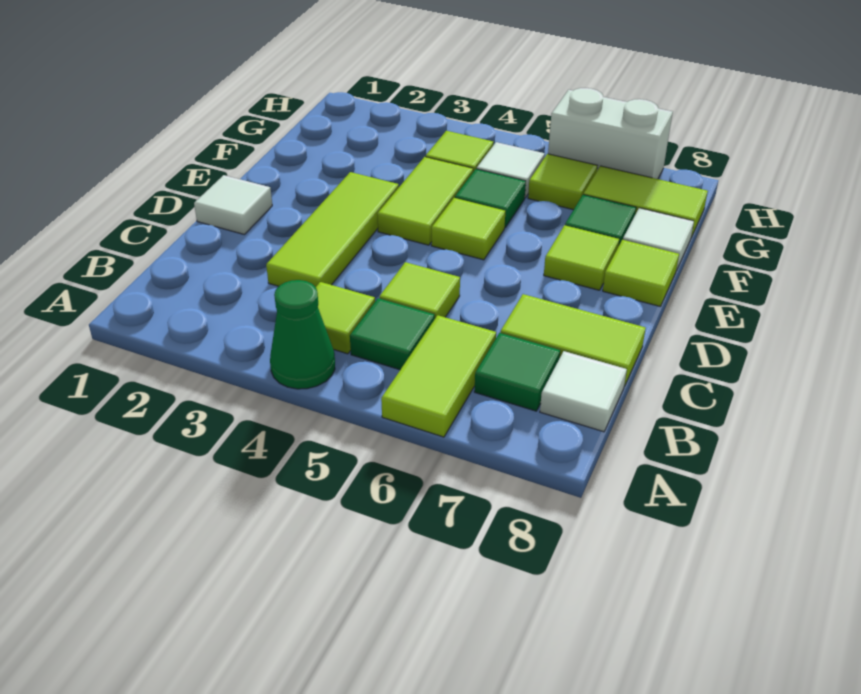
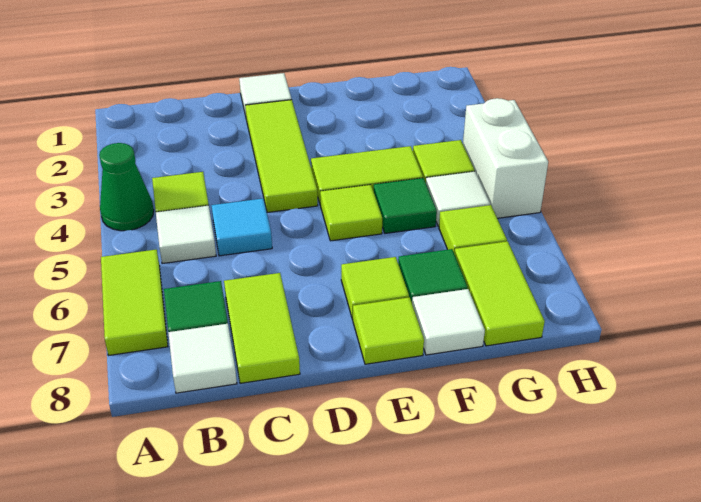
lime tile A6:B6 level 1 -> lime tile A6:A7 level 1
green tile B5 level 1 -> white tile B5 level 1
lime tile C3:E3 level 1 -> lime tile D2:D4 level 1
lime tile C5 level 1 -> cyan tile C5 level 1
white brick H6:H7 level 1 -> white brick H4:H5 level 1

